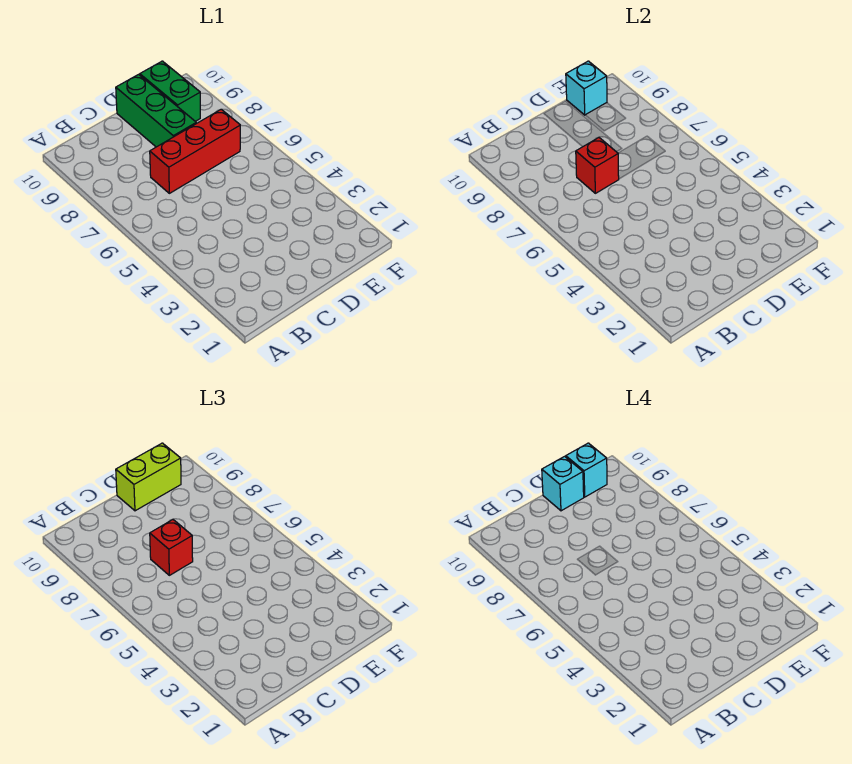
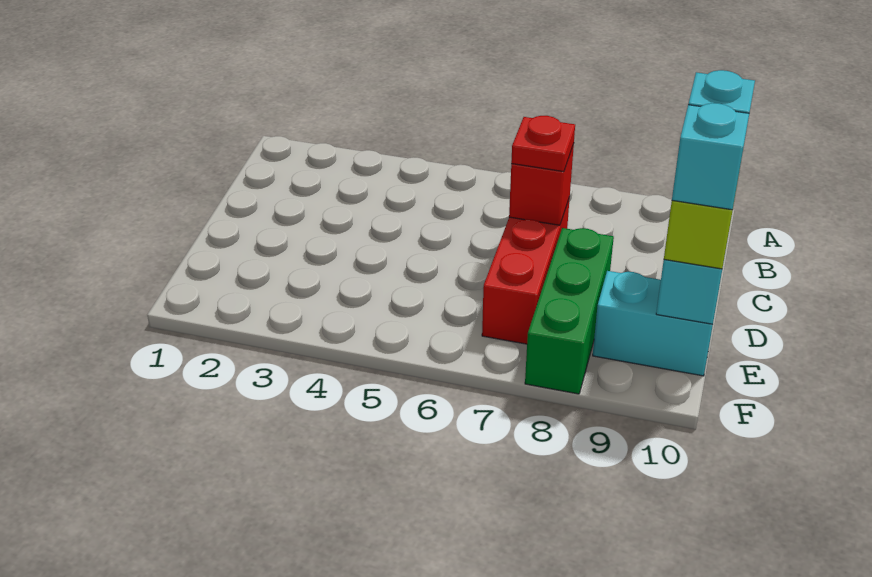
red brick C7 level 3 -> red plate C7 level 3
green brick D8:D10 level 1 -> green brick D8:F8 level 1
green brick E9:E10 level 1 -> cyan brick E9:E10 level 1

